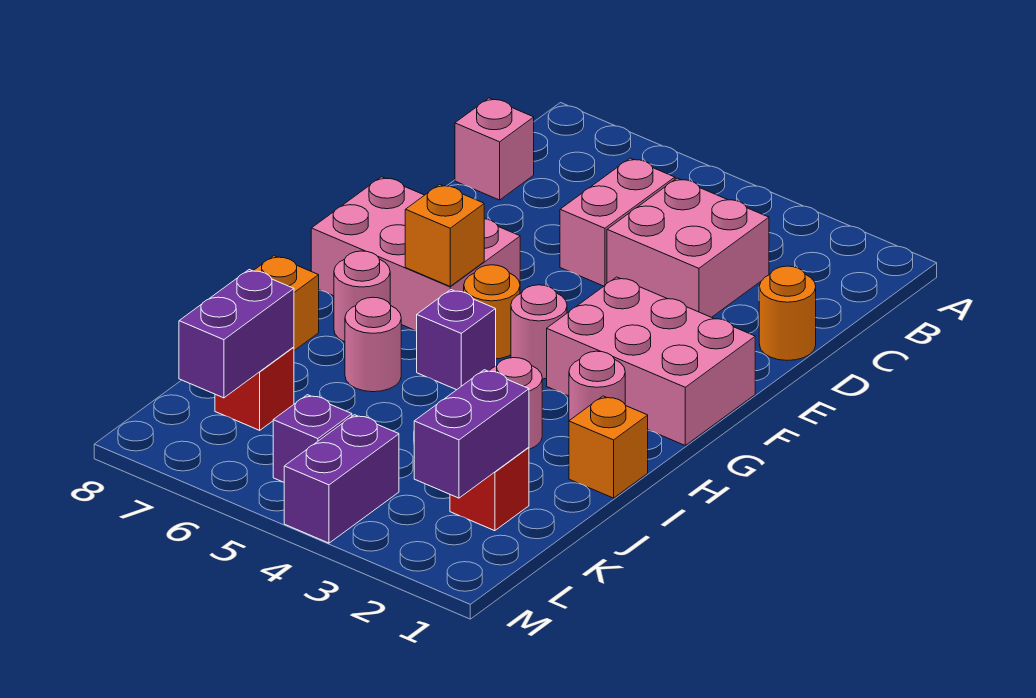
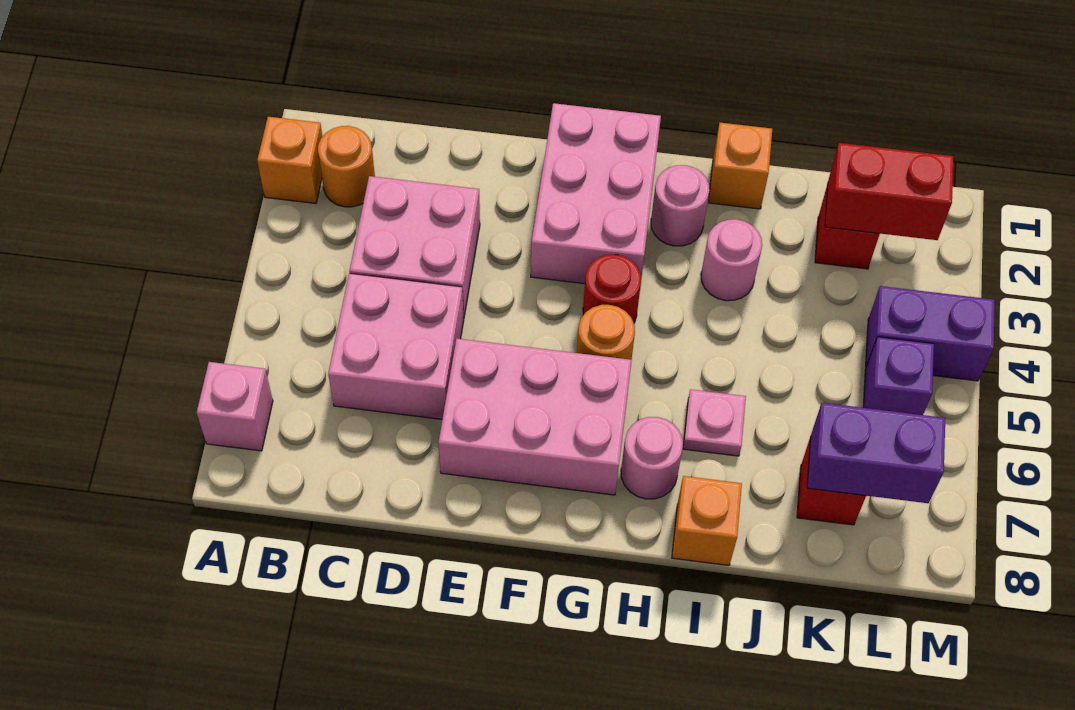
pink brick C5:D5 level 1 -> pink brick C5:D6 level 1
pink brick C8 level 1 -> pink brick A7 level 1
orange round brick D1 level 1 -> orange round brick B2 level 1
pink brick F6:G8 level 1 -> pink brick E6:G7 level 1
pink round brick G4 level 1 -> red round brick G4 level 1
orange brick G6 level 2 -> orange brick A2 level 1
purple brick H5 level 1 -> none
pink round brick I6 level 1 -> pink plate I6 level 1
purple brick K2:L2 level 2 -> red brick K2:L2 level 2

